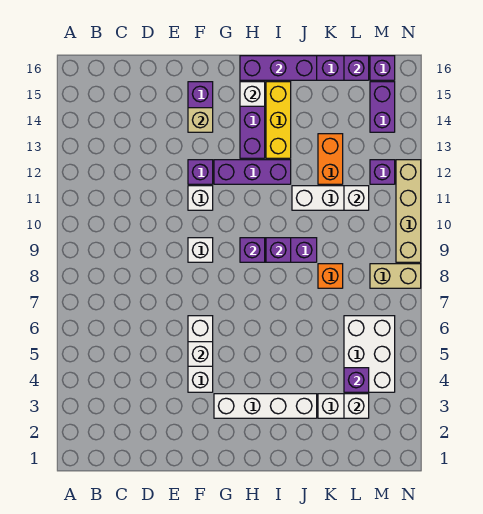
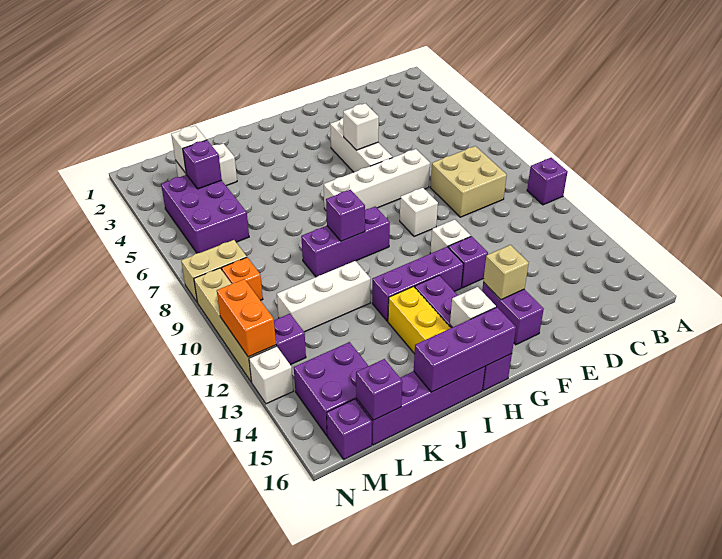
none -> tan brick C8:D9 level 1
white brick G3:J3 level 1 -> white brick E7:H7 level 1
purple brick H9 level 2 -> purple brick A10 level 1
orange brick K8 level 1 -> orange brick M9 level 1
orange brick K12:K13 level 1 -> orange brick N11:N12 level 2
white brick L4:M6 level 1 -> purple brick L4:M6 level 1
white brick L11 level 2 -> white brick N13 level 1
purple brick M14:M15 level 1 -> purple brick L14:M15 level 1

